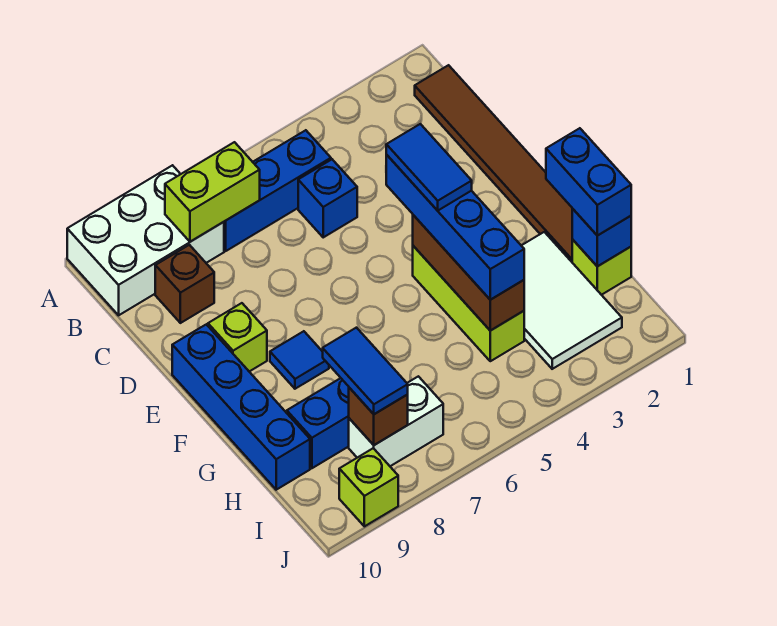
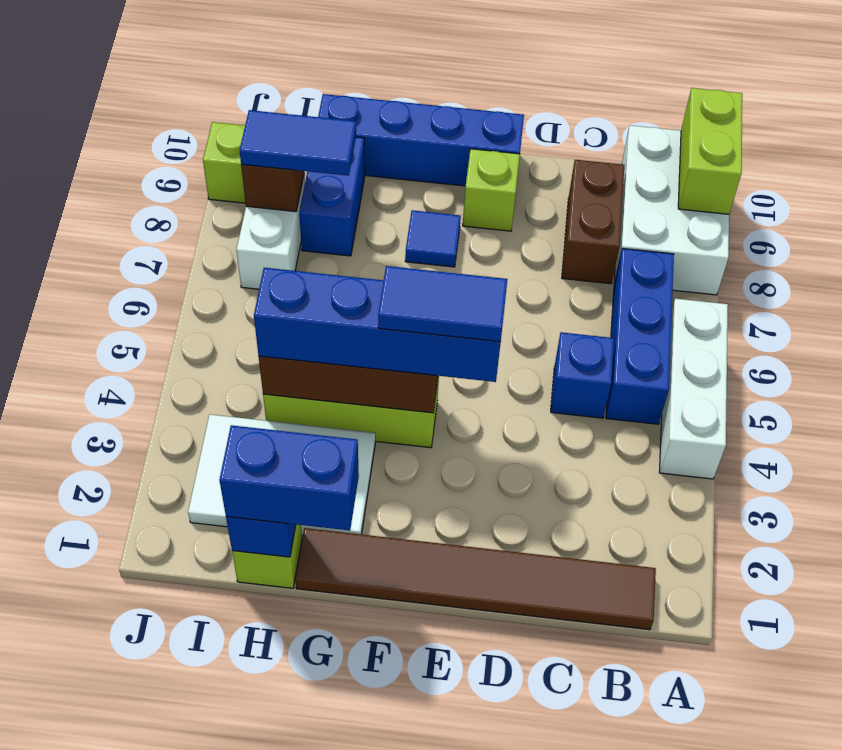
none -> white brick A4:A6 level 1
lime brick B7:B8 level 2 -> lime brick A9:A10 level 2
brown brick C9 level 1 -> brown brick C8:C9 level 1

